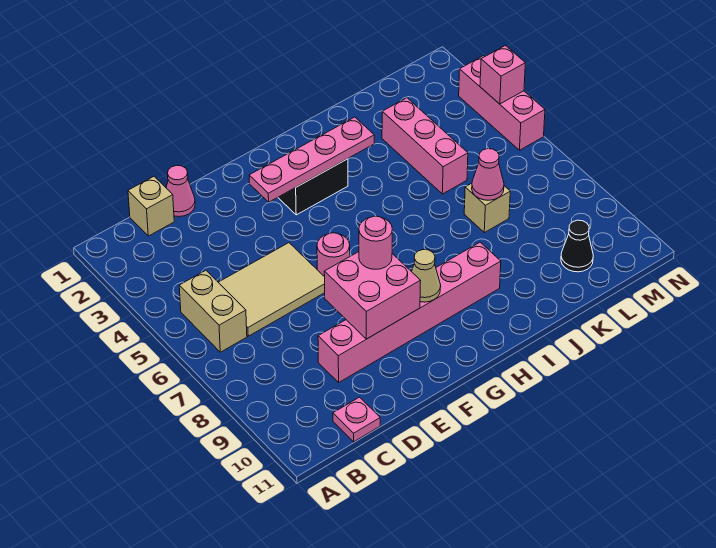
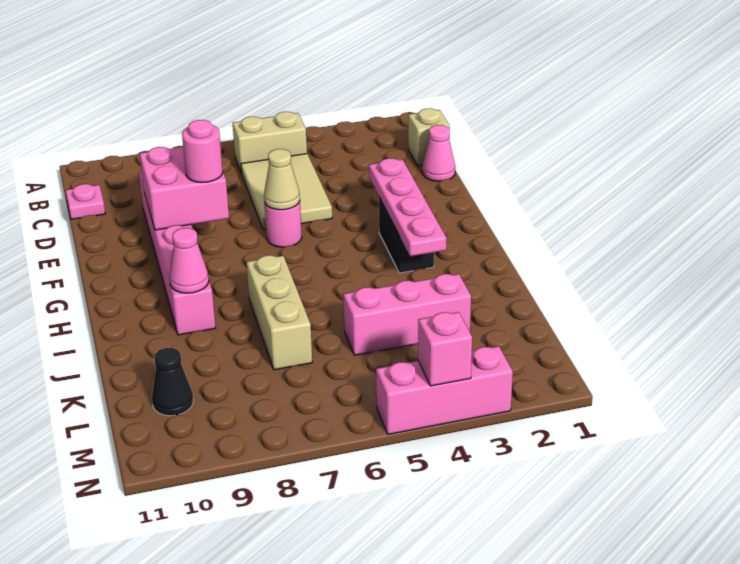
tan cone G9 level 2 -> tan cone F6 level 2
tan brick K7 level 1 -> tan brick I7:K7 level 1
pink cone K7 level 2 -> pink cone I9 level 2

